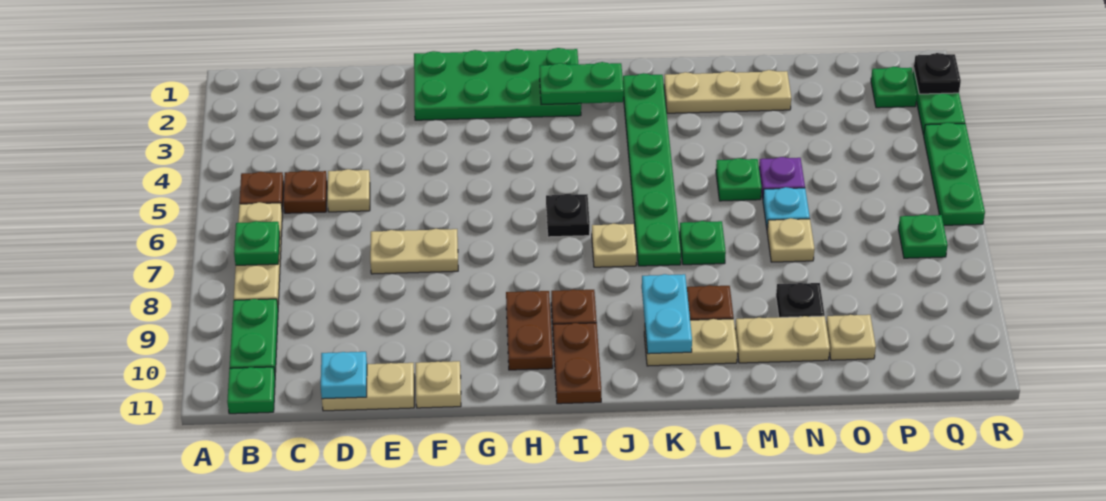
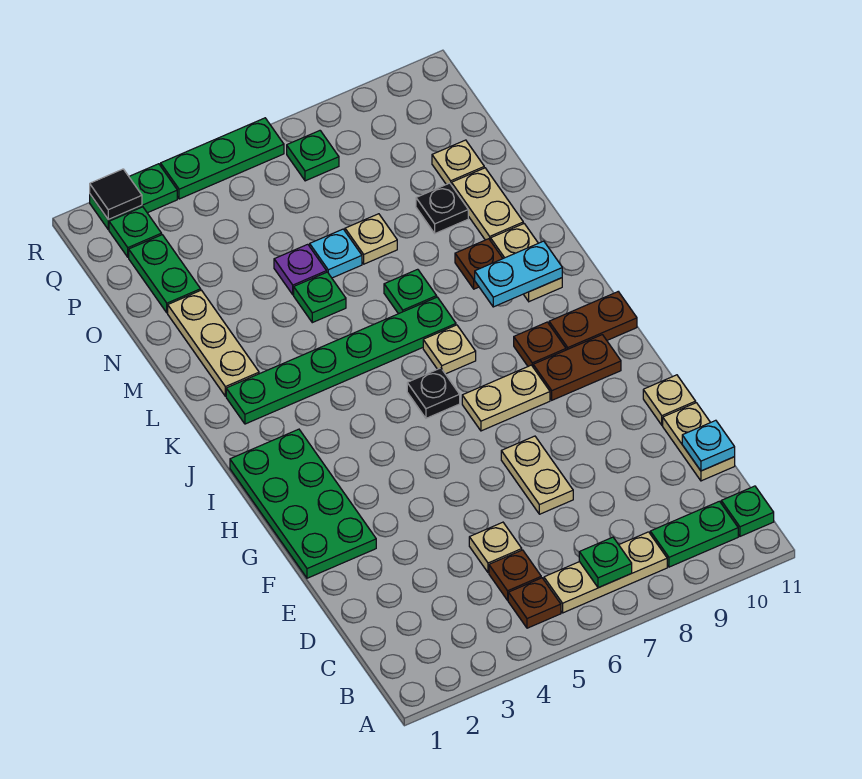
none -> tan plate H7:H8 level 1
green plate I2:J2 level 2 -> green plate O2:P2 level 1
black plate R2 level 2 -> black tile R2 level 2

